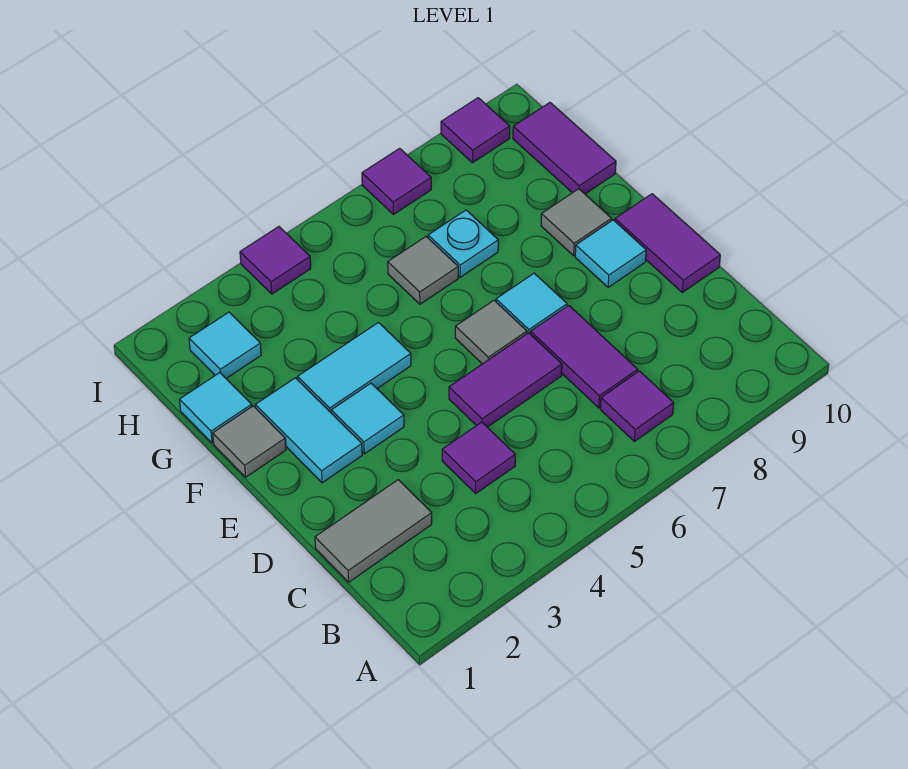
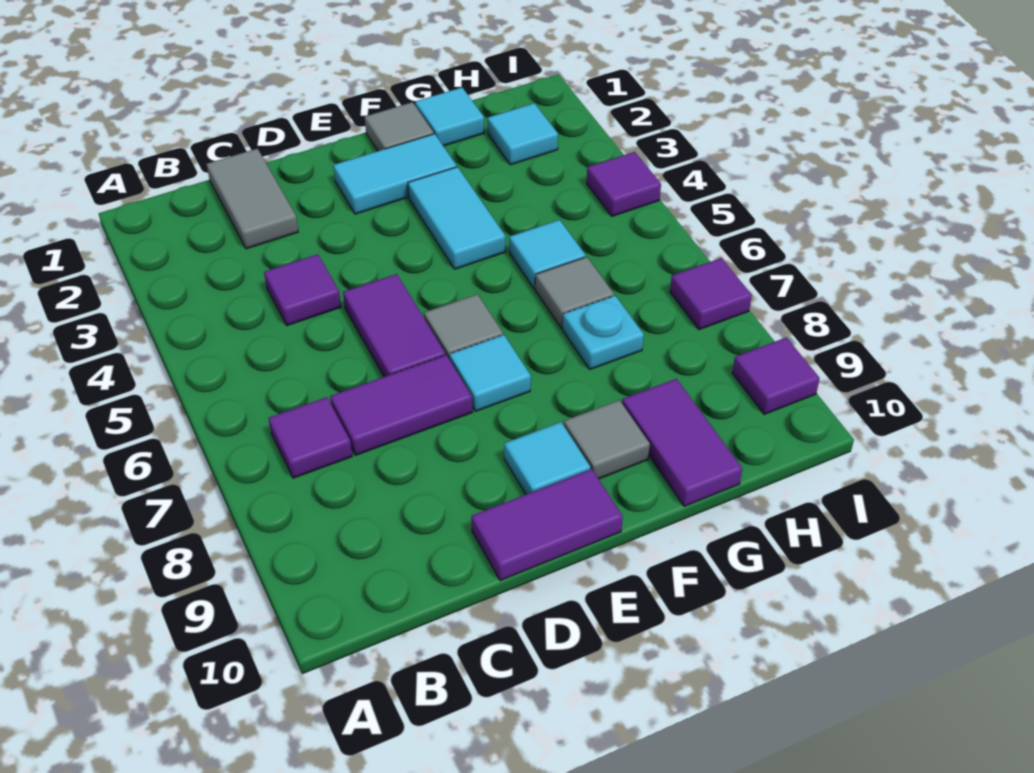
cyan tile E3 level 1 -> cyan tile G5 level 1
purple tile G10:H10 level 1 -> purple tile G9:G10 level 1

